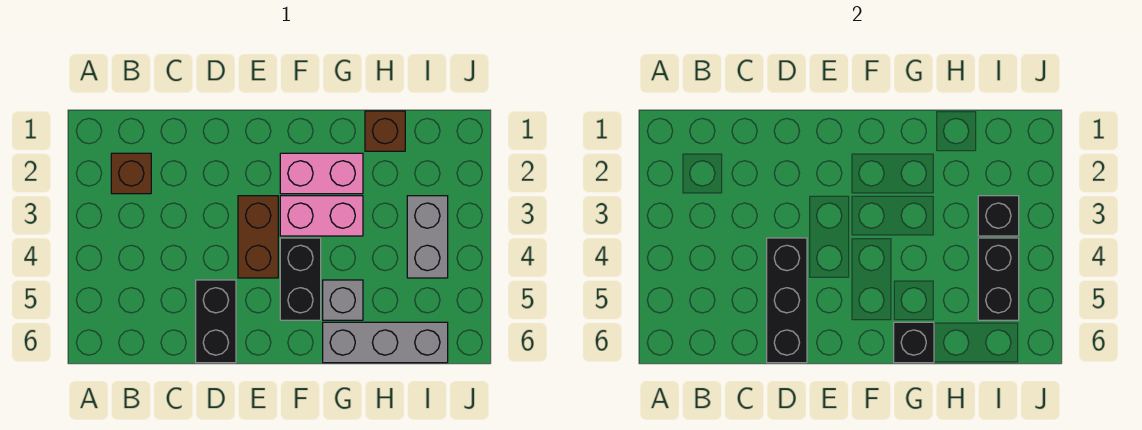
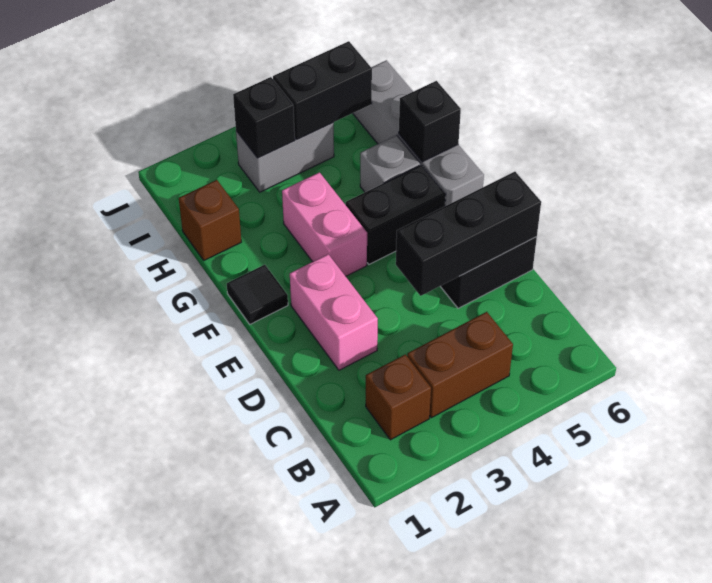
brown brick E3:E4 level 1 -> brown brick B3:B4 level 1
none -> black tile F1 level 1
pink brick F2:G2 level 1 -> pink brick D2:E2 level 1
grey brick G6:I6 level 1 -> grey brick F6:I6 level 1

